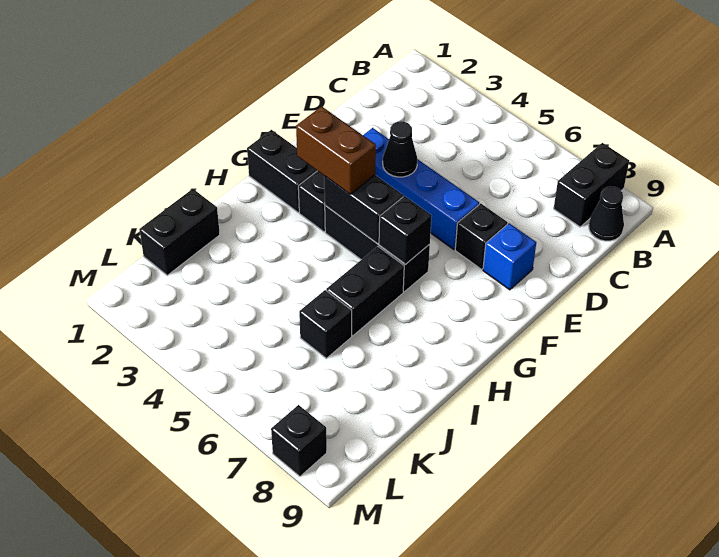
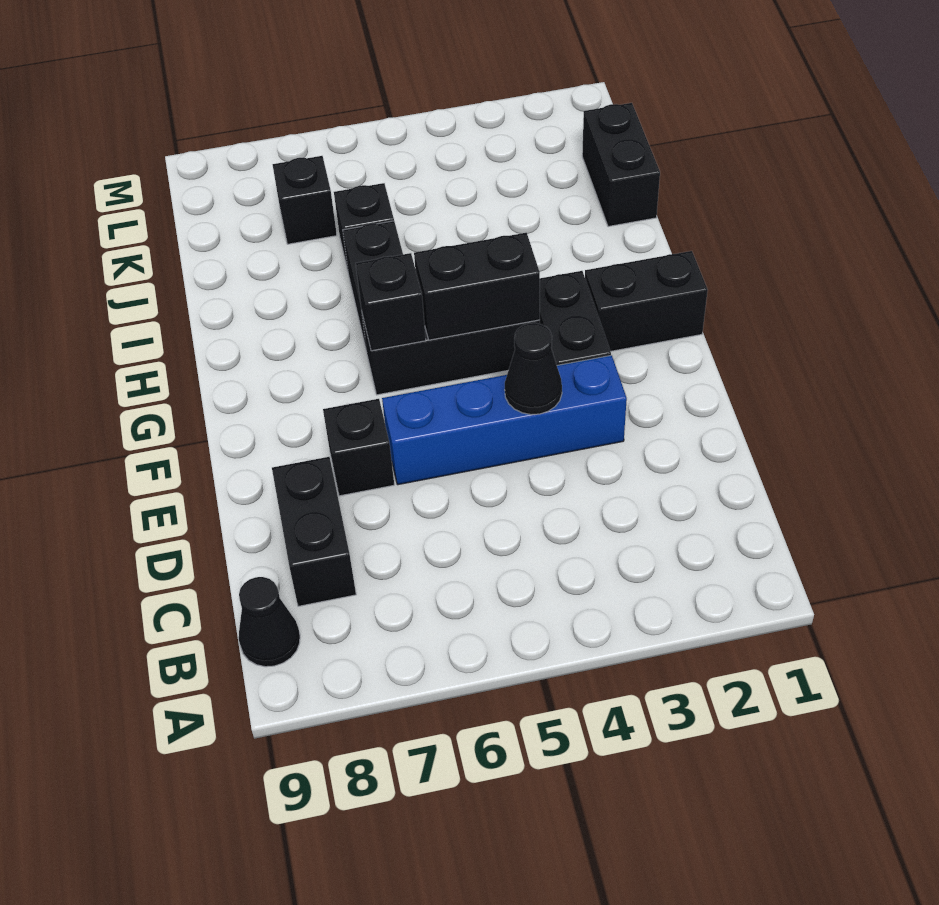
black brick A8:B8 level 1 -> black brick C8:D8 level 1
blue brick E8 level 1 -> none
brown brick G3:G4 level 3 -> none
black brick M8 level 1 -> black brick K7 level 1

